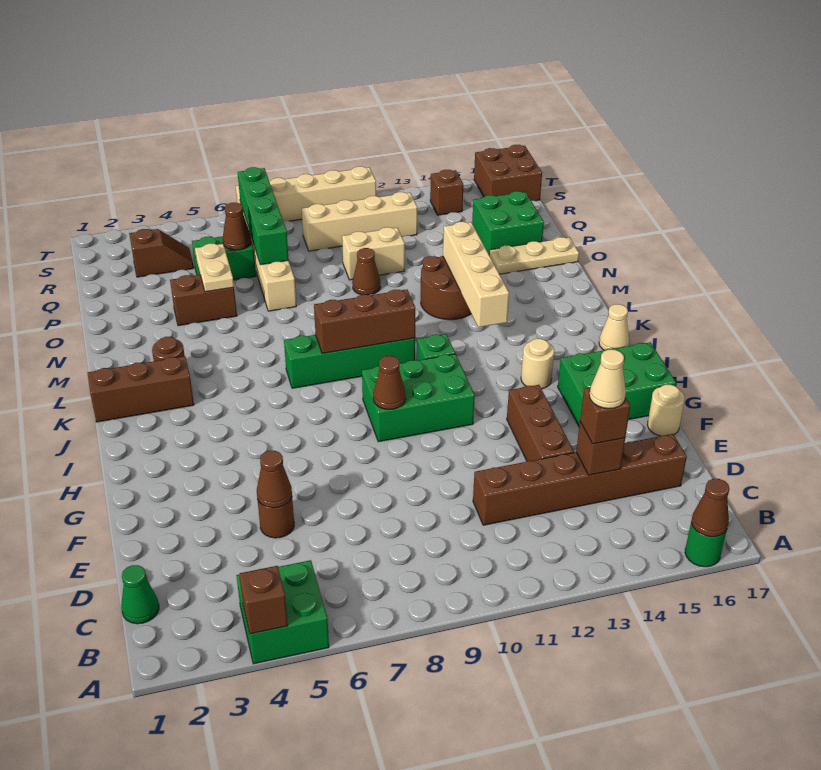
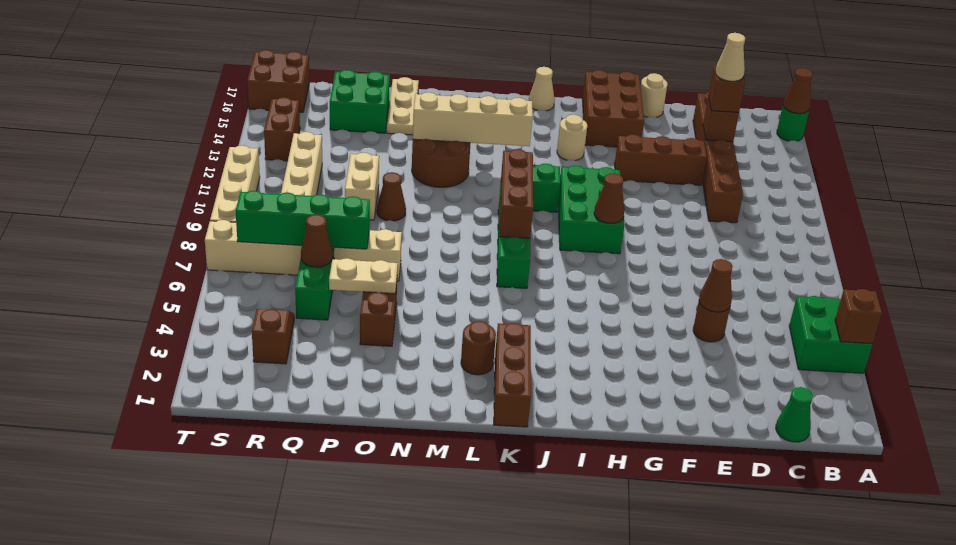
green brick G15:H17 level 1 -> brown brick G15:H17 level 1
brown brick S14 level 1 -> brown brick S13:S14 level 1

